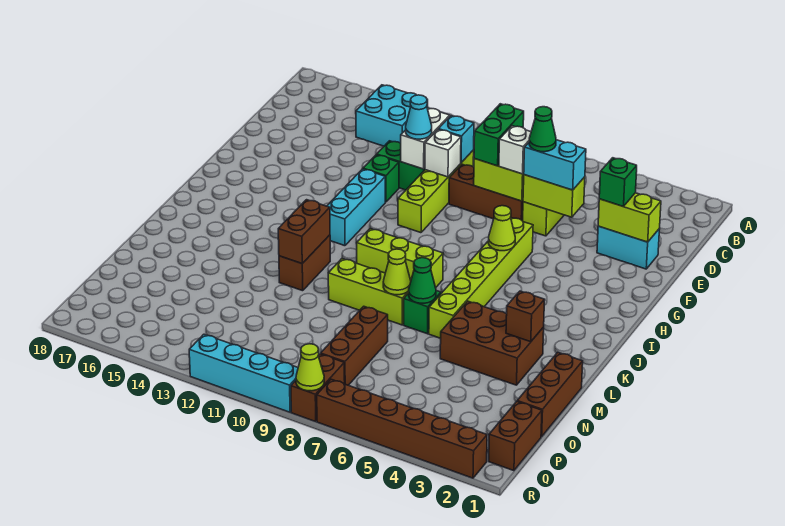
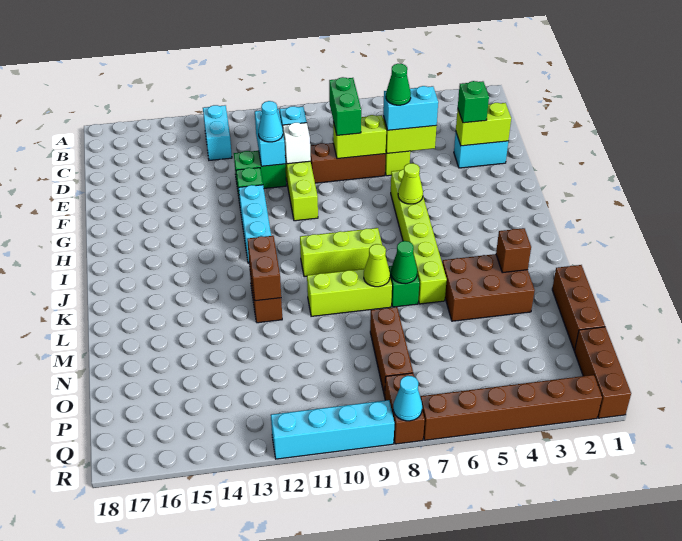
cyan brick B13:C14 level 1 -> cyan brick B13:C13 level 1
white brick D11:E11 level 2 -> cyan brick D11:E11 level 2
white brick E7 level 3 -> none
brown brick P1:Q1 level 1 -> brown brick P1:R1 level 1
lime cone R8 level 2 -> cyan cone R8 level 2

